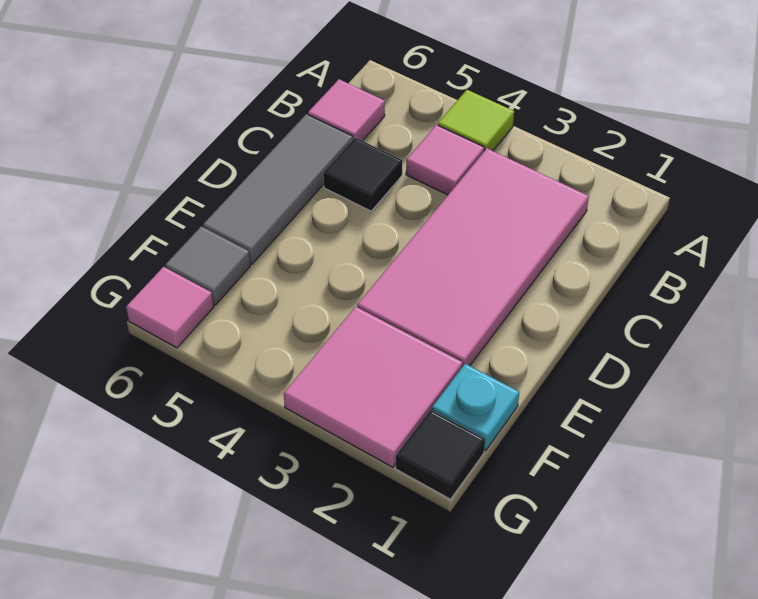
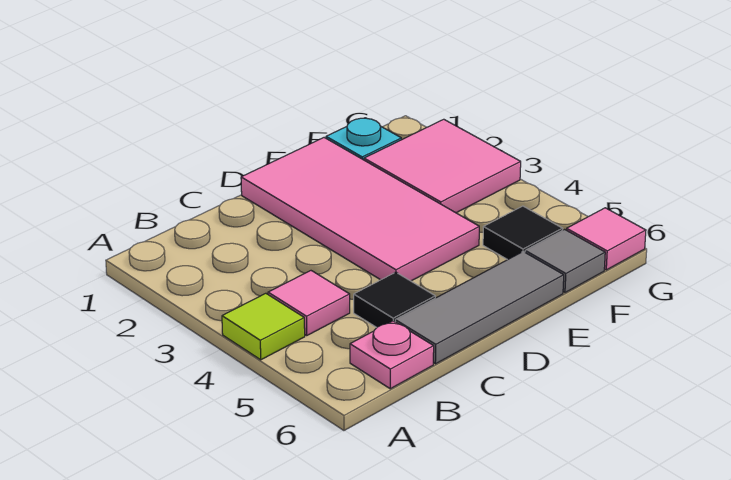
pink tile B2:E3 level 1 -> pink tile D1:E4 level 1
pink tile B6 level 1 -> pink plate B6 level 1
black tile G1 level 1 -> black tile F5 level 1

